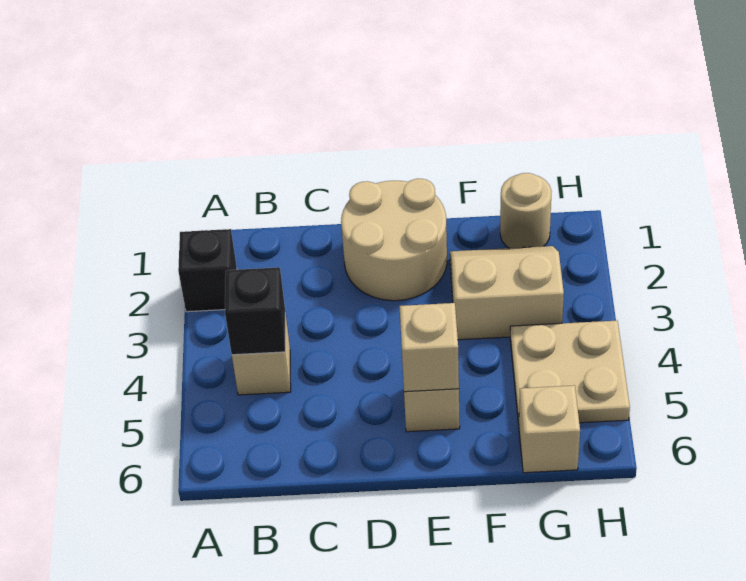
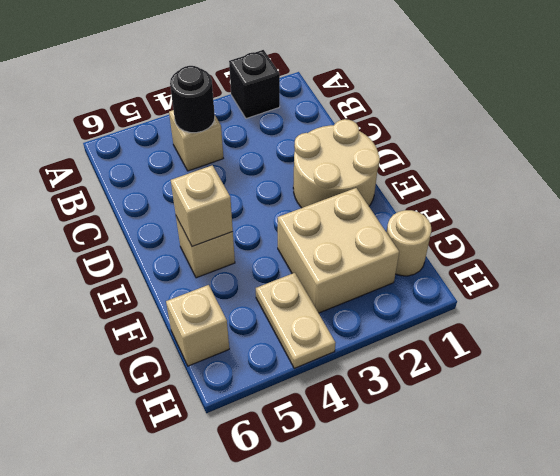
black brick B4 level 2 -> black round brick B4 level 2
tan slope F2:G3 level 1 top 3 -> tan brick F2:G3 level 1
tan plate G4:H5 level 1 -> tan plate G4:H4 level 1

